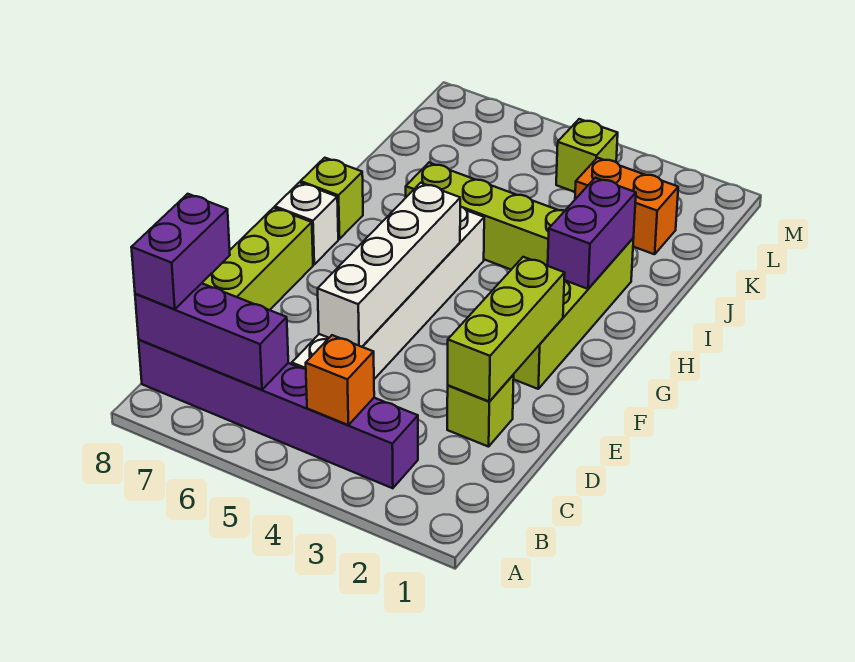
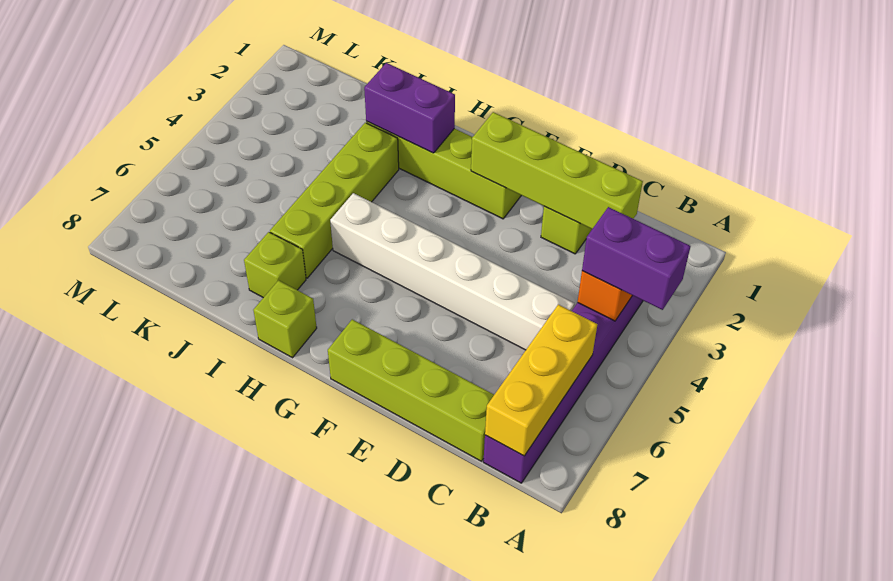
purple brick B6:B8 level 2 -> yellow brick B6:B8 level 2
purple brick B8:C8 level 3 -> purple brick A4:B4 level 3
lime brick D2:F2 level 2 -> lime brick C2:F2 level 2
white brick D5:G5 level 2 -> none
white brick G8 level 1 -> none
orange brick K2:K3 level 1 -> none
lime brick L4 level 1 -> lime brick I7 level 1

